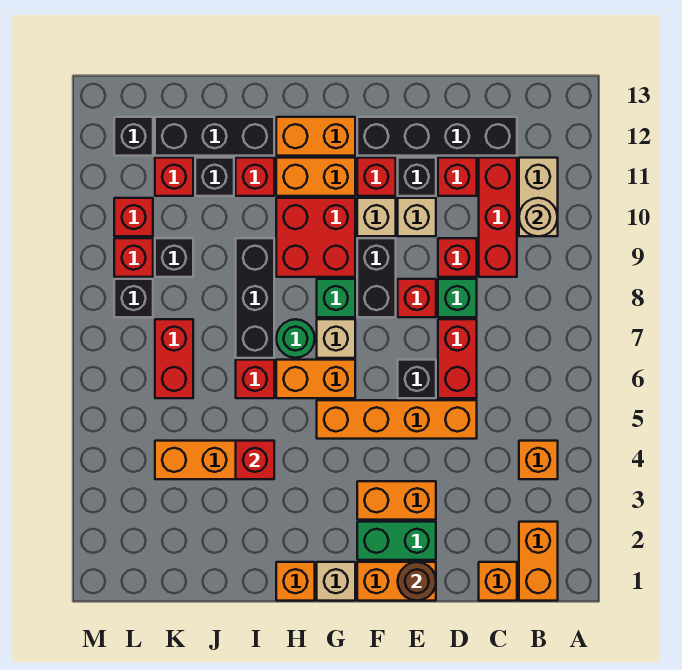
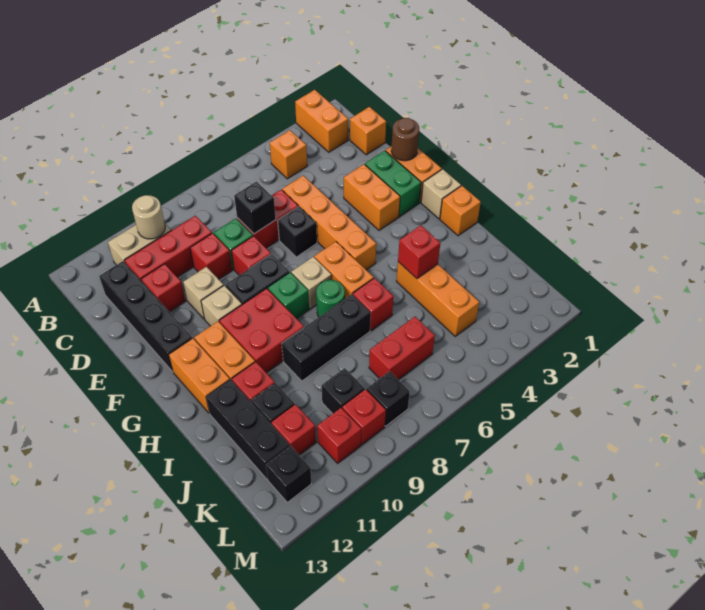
orange brick B1:B2 level 1 -> orange brick A2:B2 level 1
black brick E11 level 1 -> black brick D7 level 2
red brick F11 level 1 -> none

